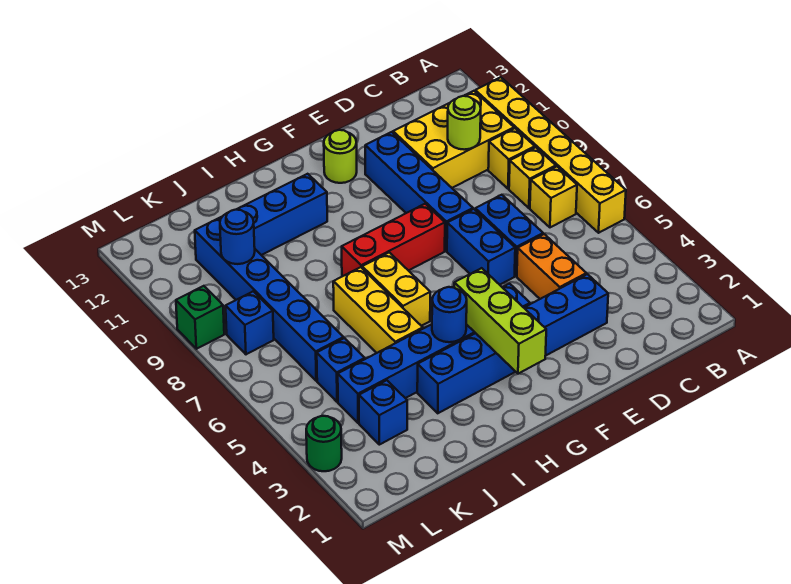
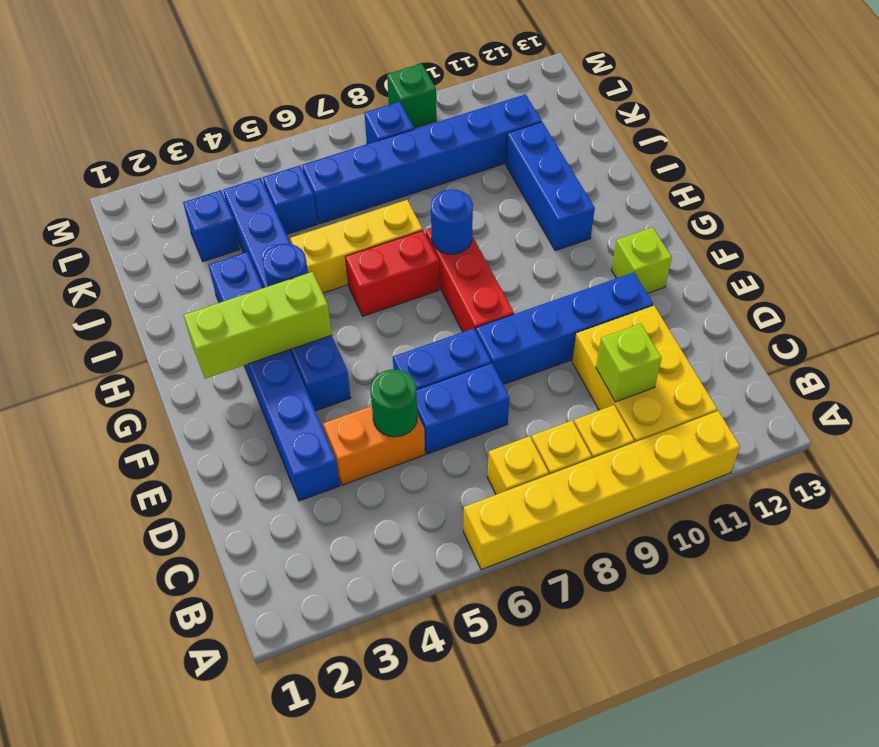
lime round brick C10 level 2 -> lime brick C10 level 2
lime round brick F12 level 1 -> lime brick F12 level 1
yellow brick H6:H7 level 1 -> red brick H6:H7 level 1
blue round brick K10 level 2 -> blue round brick H8 level 2
green round brick M3 level 1 -> green round brick D5 level 2

